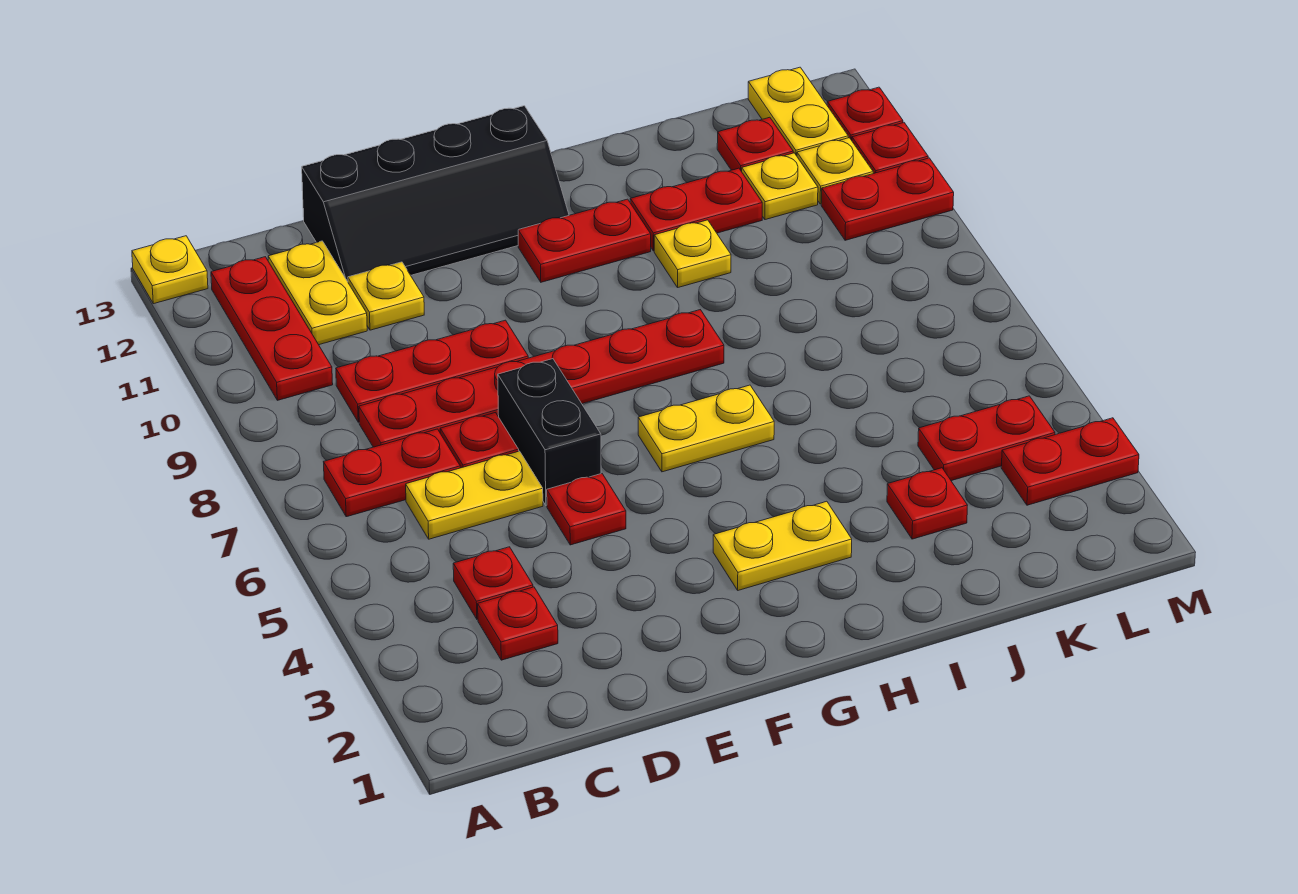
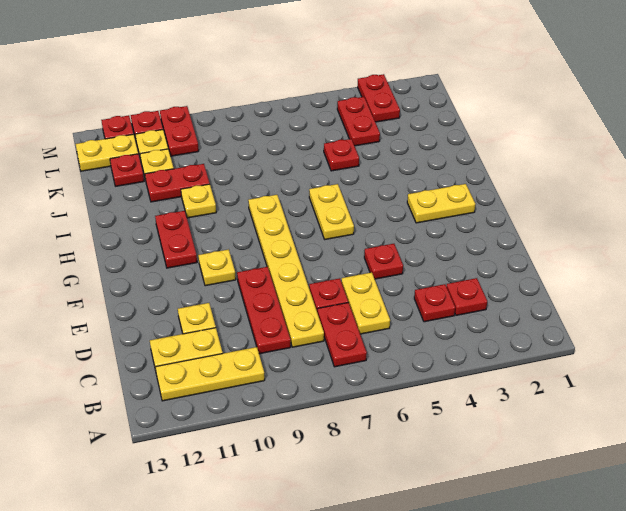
yellow plate A13 level 1 -> yellow plate F10 level 1
red plate B10:B12 level 1 -> yellow plate B10:B12 level 1
red plate C8:H8 level 1 -> yellow plate C8:H8 level 1
black slope D12:G13 level 1 top 13 -> none
black brick E6:E7 level 1 -> none
yellow plate G3:H3 level 1 -> yellow plate G2:G3 level 1
red plate I11:J11 level 1 -> red plate J10:J11 level 1
red plate J3 level 1 -> red plate J5 level 1

